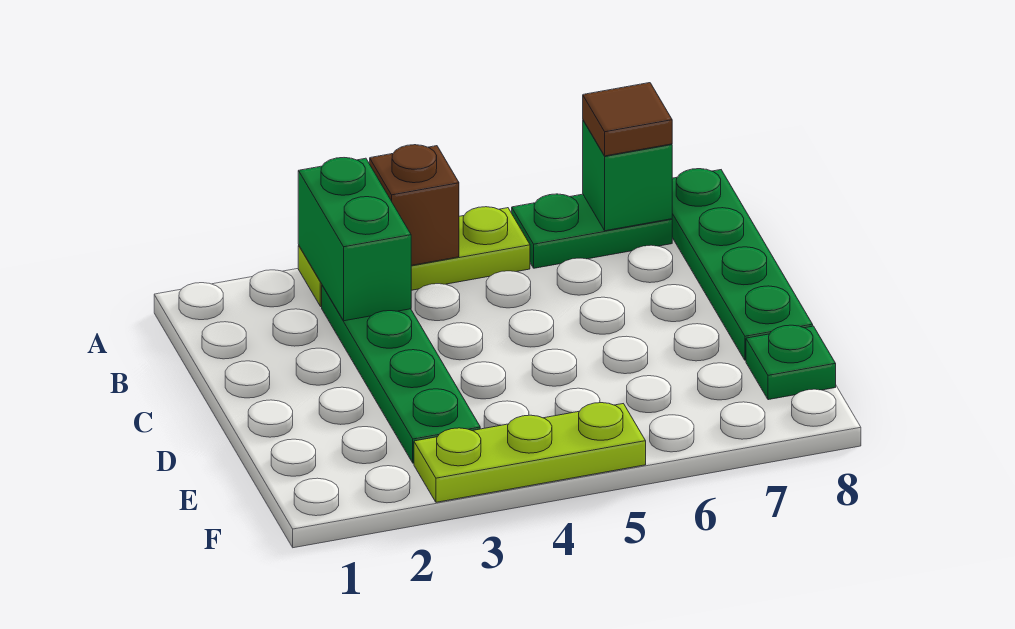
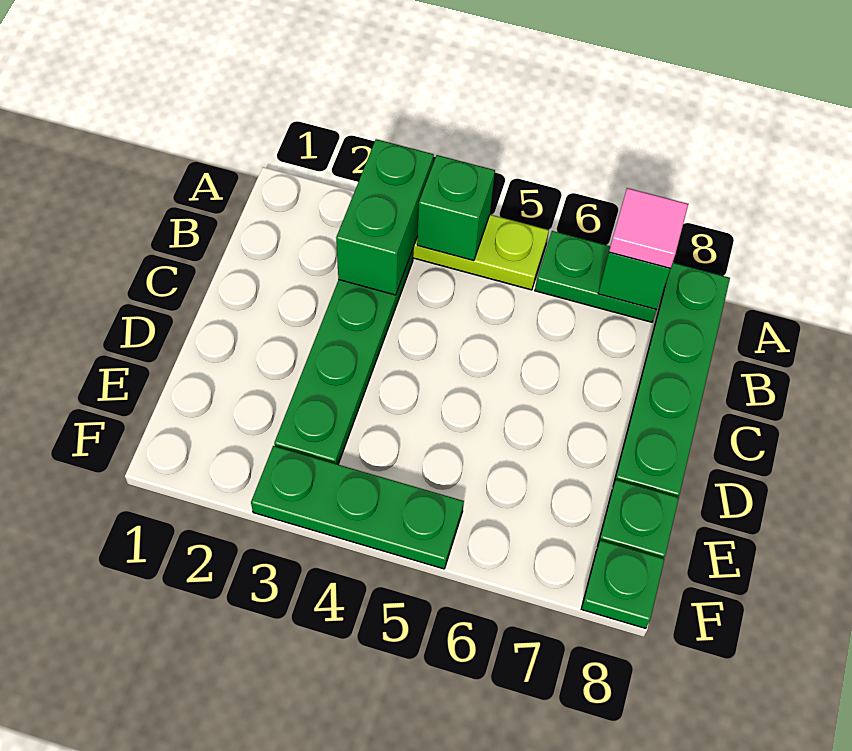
brown brick A4 level 2 -> green brick A4 level 2
brown tile A7 level 3 -> pink tile A7 level 3
lime plate F3:F5 level 1 -> green plate F3:F5 level 1
none -> green plate F8 level 1

